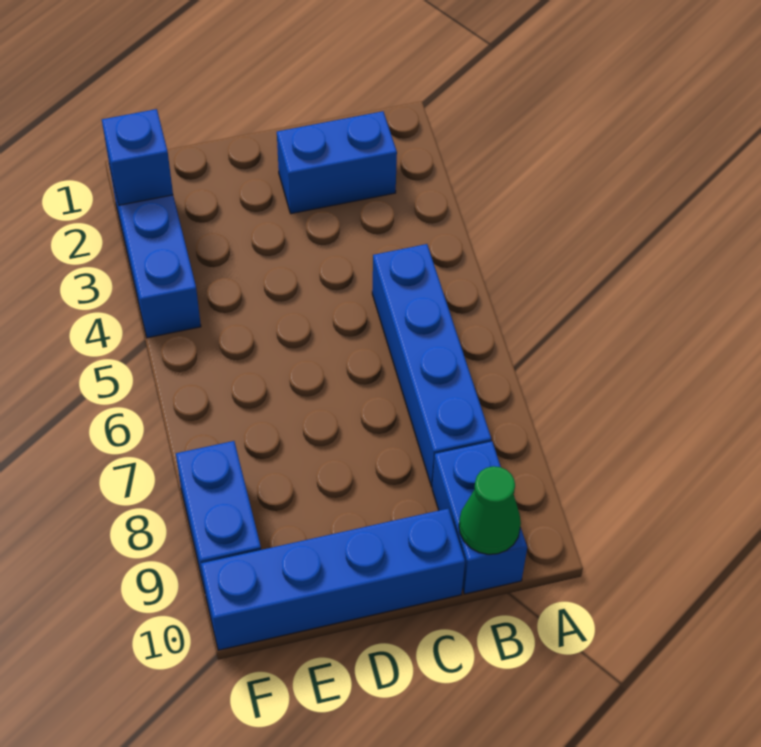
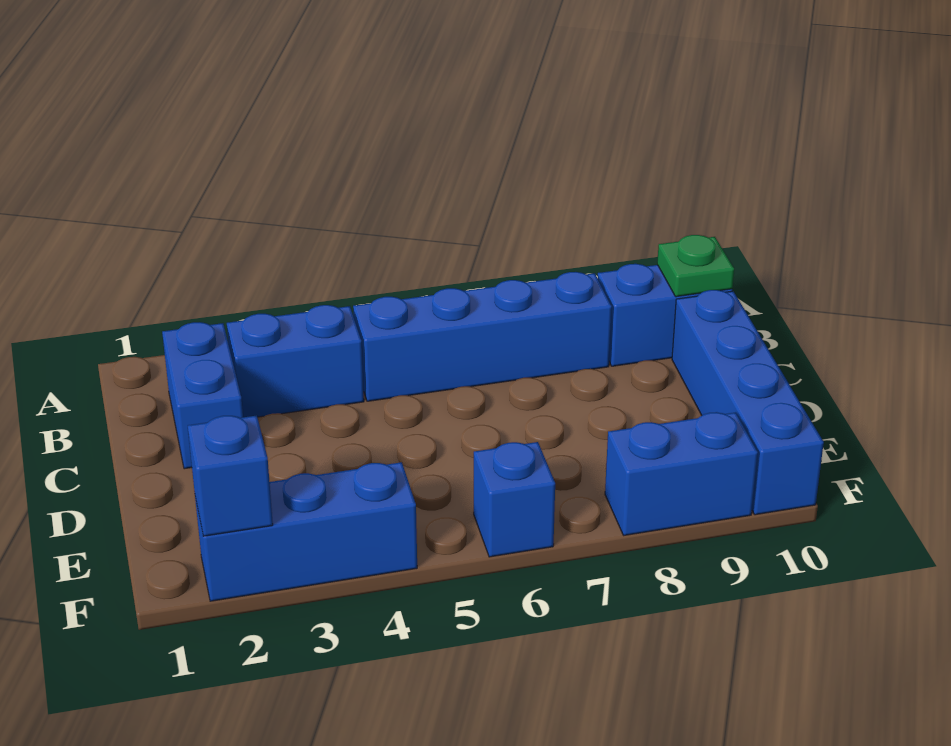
none -> blue brick B3:B4 level 1
green cone B10 level 2 -> green plate B10 level 2
none -> blue brick F6 level 1

